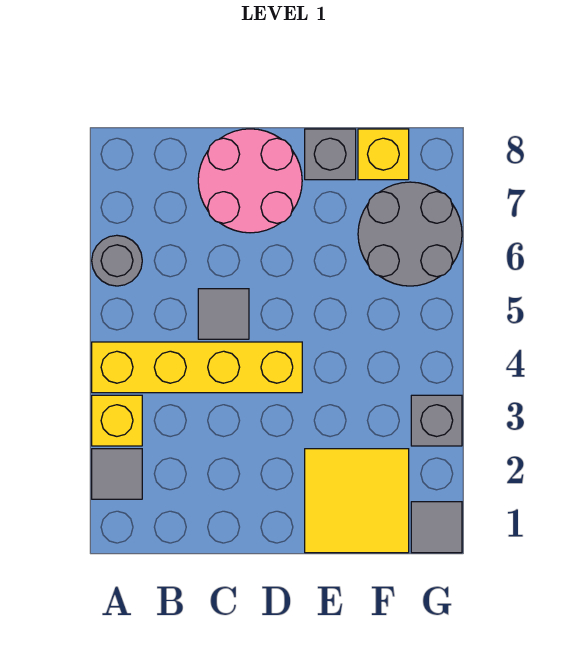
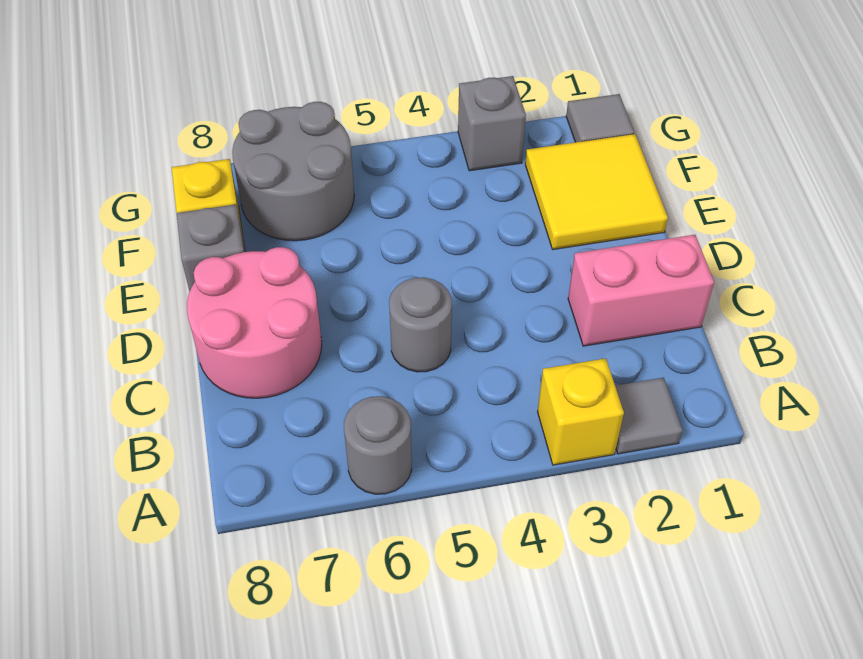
yellow brick A4:D4 level 1 -> none
none -> pink brick C1:C2 level 1
grey tile C5 level 1 -> grey round brick C5 level 1

